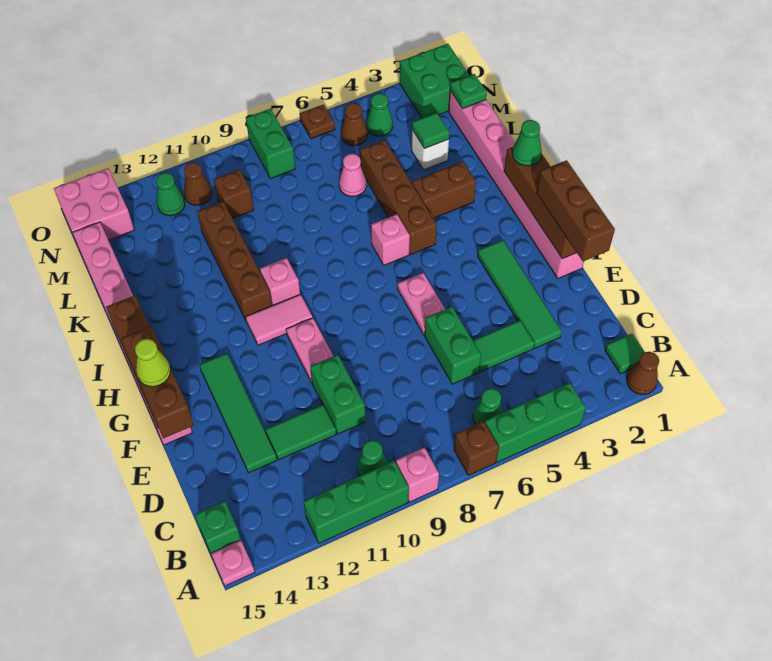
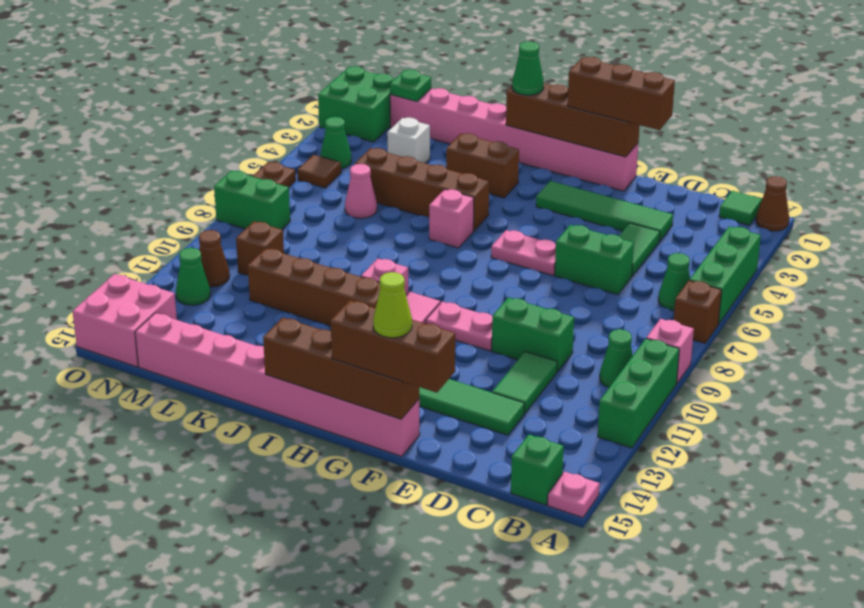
brown brick J3:J4 level 1 -> brown brick I3:J3 level 1
green tile L3 level 2 -> none
brown cone N5 level 1 -> brown tile N5 level 1

